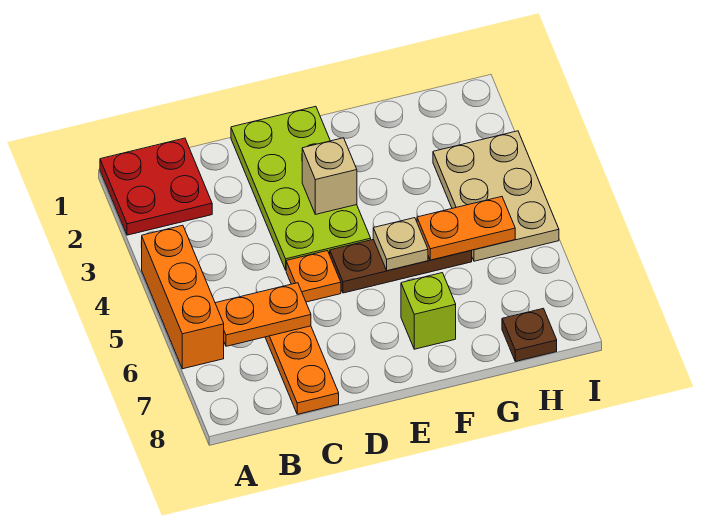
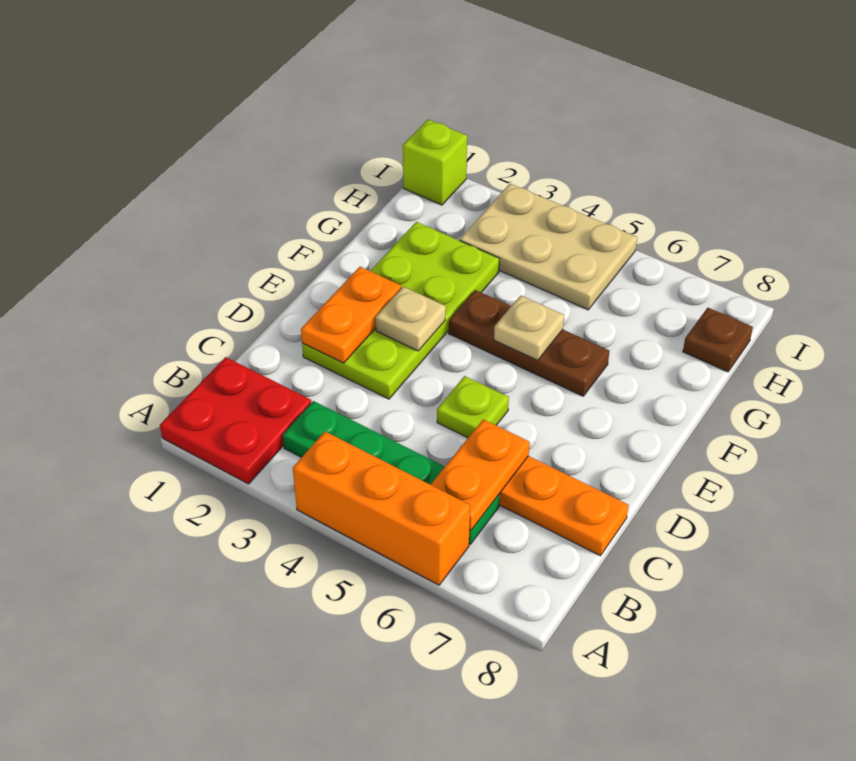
none -> green plate B3:B6 level 1
lime plate D1:E4 level 1 -> lime plate D2:G3 level 1
orange plate D5 level 1 -> lime plate D5 level 1
tan brick E3 level 2 -> tan plate E3 level 2
brown plate E5:G5 level 1 -> brown plate F4:F6 level 1
lime brick F7 level 1 -> lime brick I1 level 1
orange plate G5:H5 level 2 -> orange plate D2:E2 level 2

